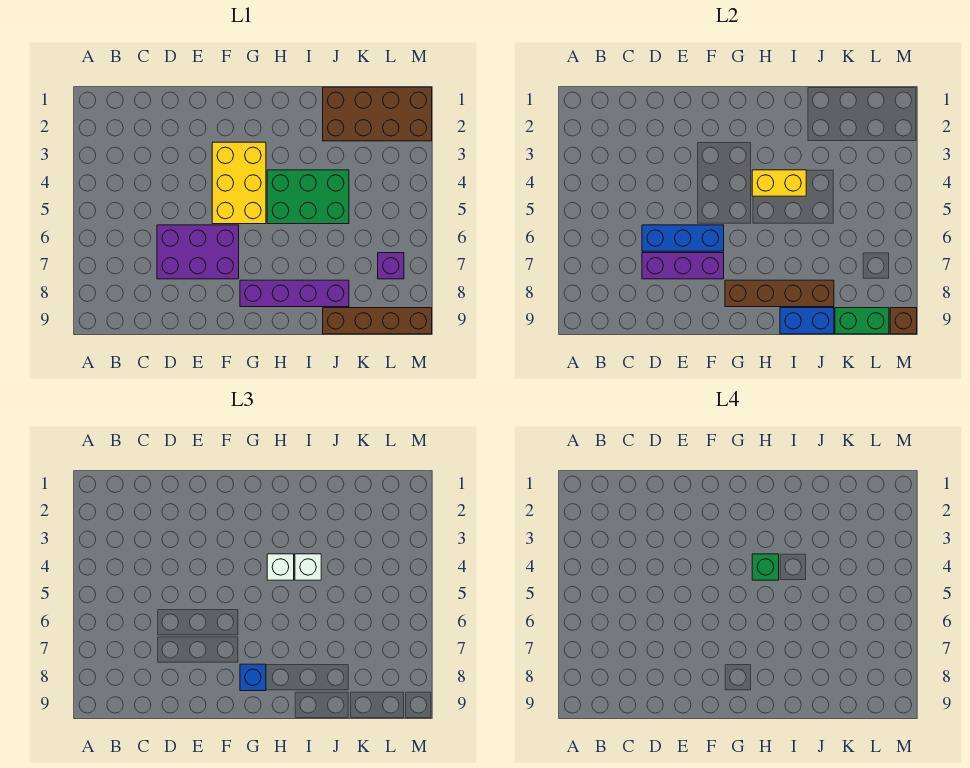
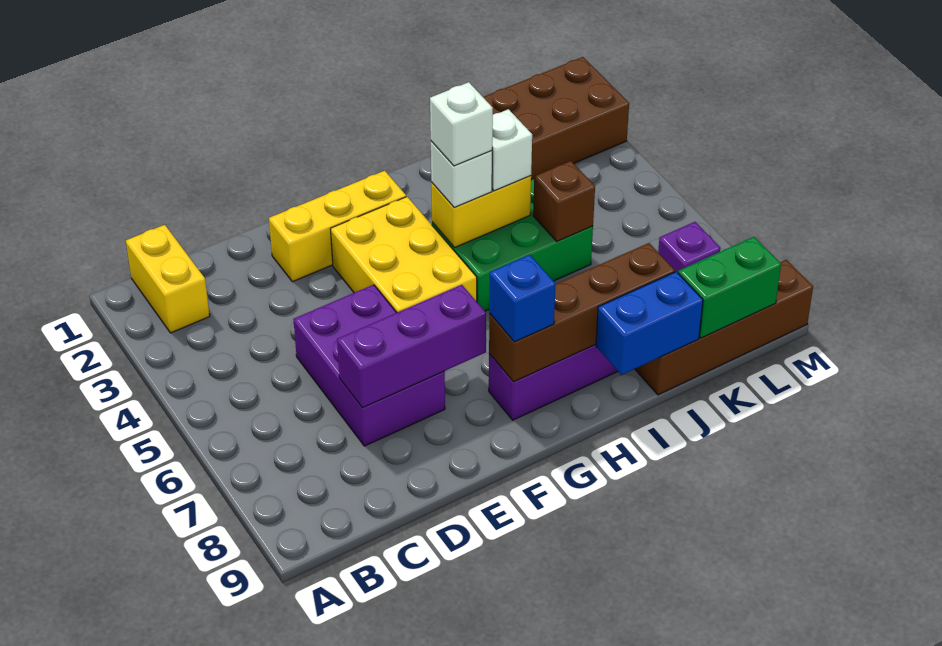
none -> yellow brick B1:B2 level 1
purple brick D6:F7 level 1 -> purple brick D5:E7 level 1
blue brick D6:F6 level 2 -> none
none -> yellow brick E2:G2 level 1
green brick H4 level 4 -> white brick H4 level 4
brown brick M9 level 2 -> brown brick J5 level 2

